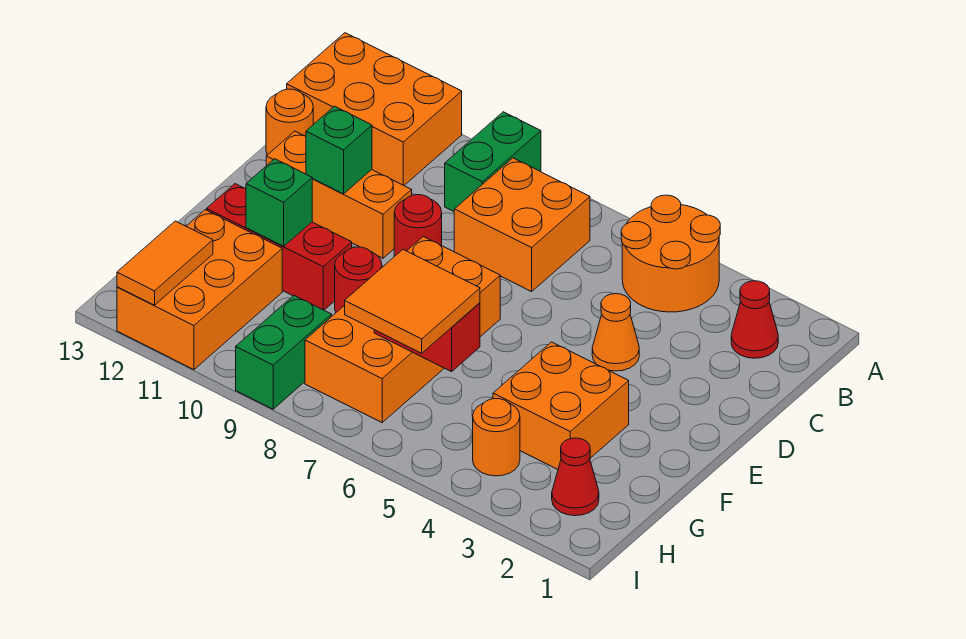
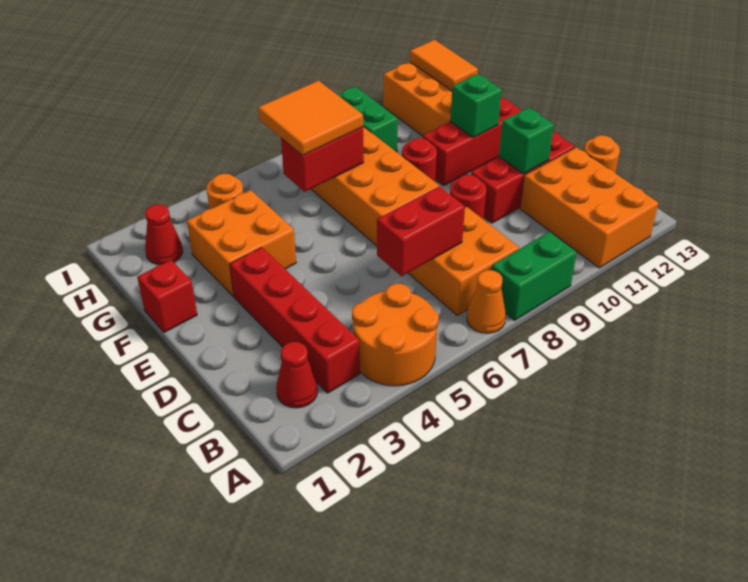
green brick A9:B9 level 1 -> green brick A8:A9 level 1
orange brick A11:B13 level 1 -> orange brick A11:C12 level 1
none -> red brick B3:E3 level 1
none -> red brick C6:C7 level 2
orange cone D4 level 1 -> orange cone A7 level 1
orange brick D10:D12 level 1 -> red brick D10:D12 level 1
none -> red brick F1 level 1

